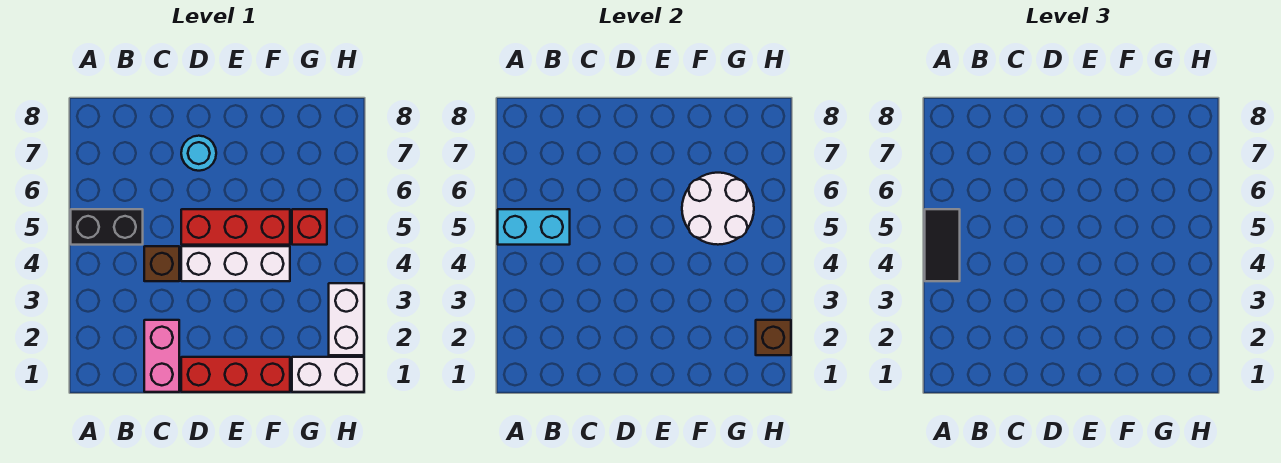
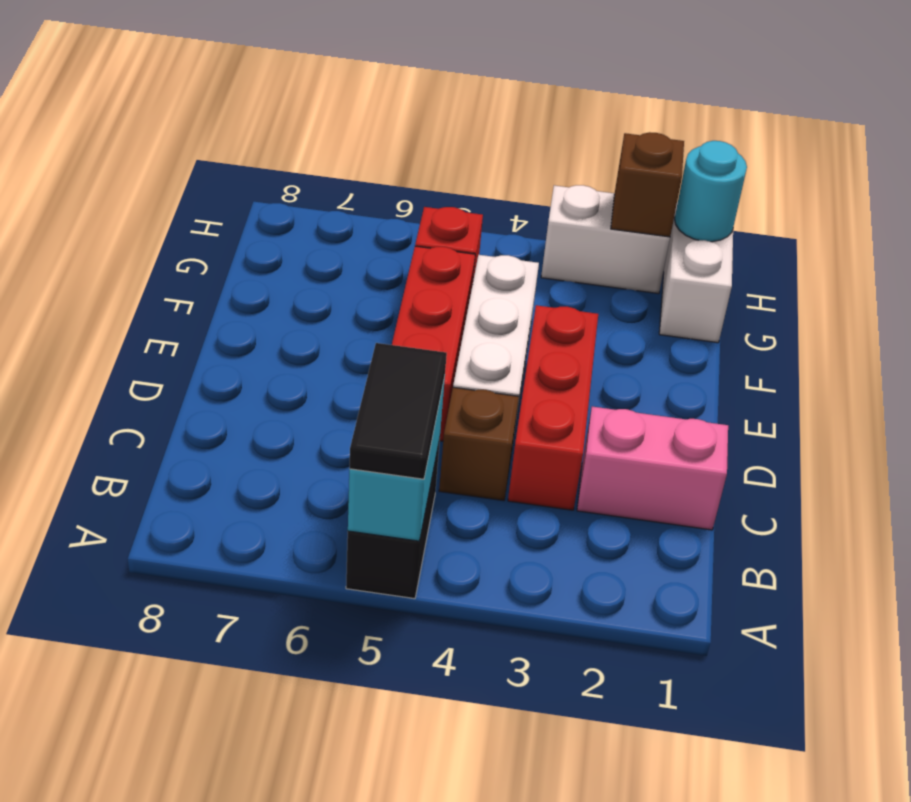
black tile A4:A5 level 3 -> black tile A5:B5 level 3
red brick D1:F1 level 1 -> red brick C3:E3 level 1
cyan round brick D7 level 1 -> cyan round brick H1 level 2
white round brick F5:G6 level 2 -> none

